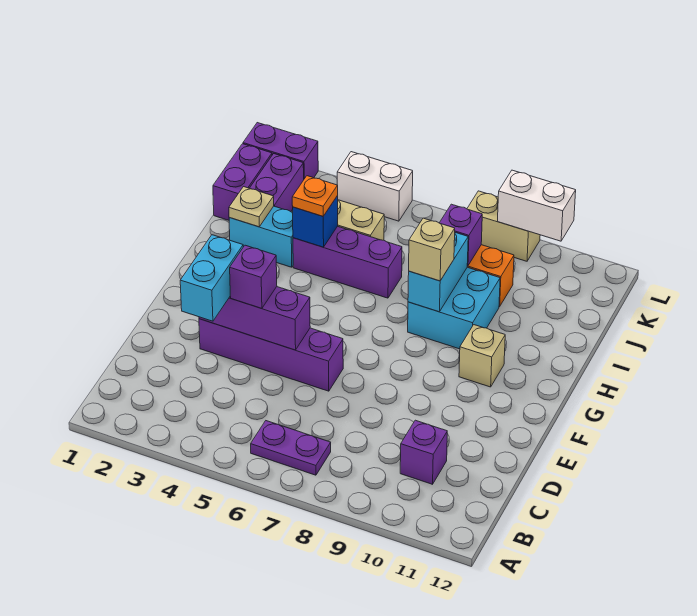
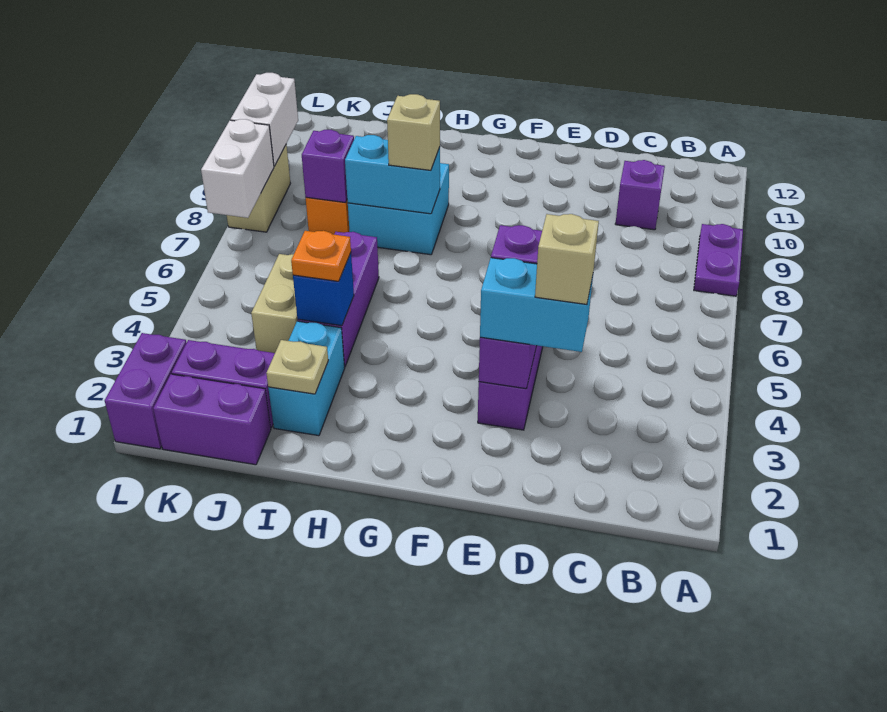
purple plate B6:B7 level 1 -> purple plate A8:A9 level 1
tan brick G10 level 1 -> tan brick D3 level 4
white brick L4:L5 level 1 -> white brick L7:L8 level 2

